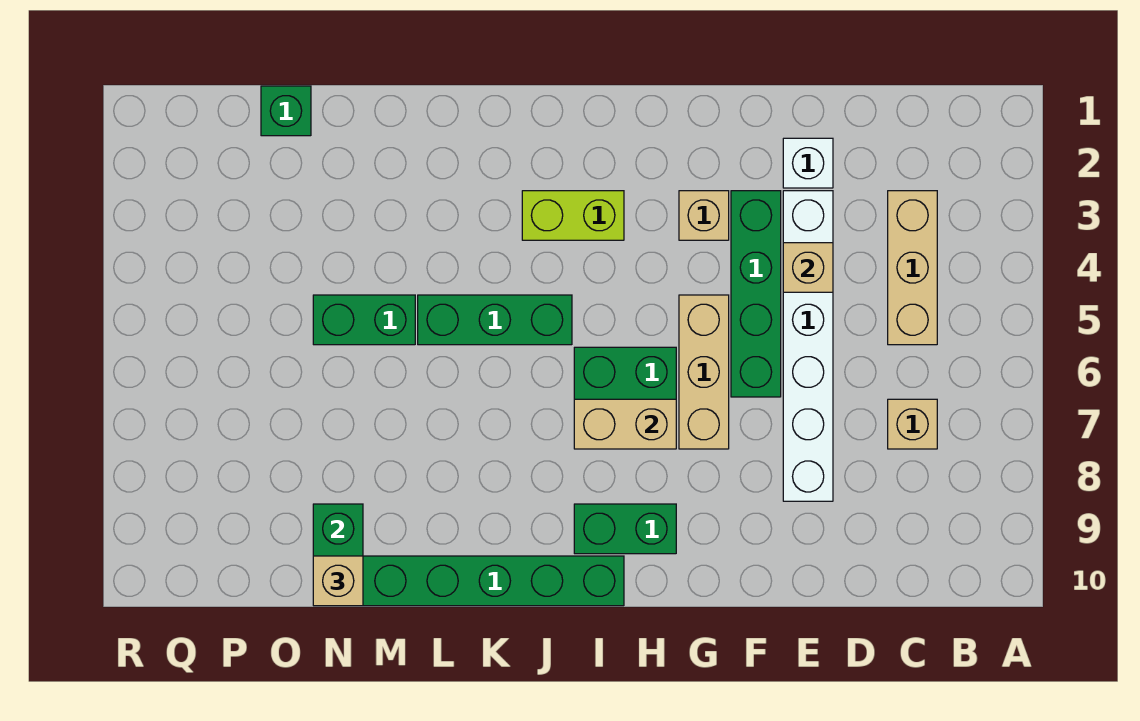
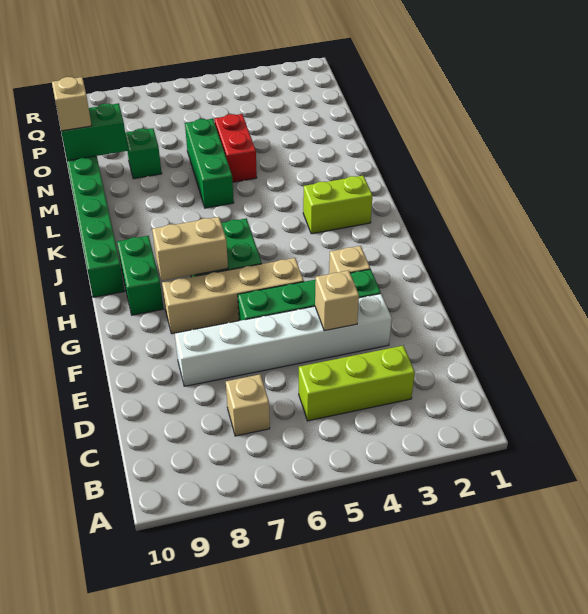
tan brick C3:C5 level 1 -> lime brick C3:C5 level 1
white brick E2 level 1 -> none
tan brick G5:G7 level 1 -> tan brick G5:G8 level 1
tan brick H7:I7 level 2 -> tan brick H7:H8 level 2
lime brick I3:J3 level 1 -> lime brick J2:J3 level 1
green brick J5:L5 level 1 -> green brick L6:N6 level 1
green brick M5:N5 level 1 -> red brick M5:N5 level 1
green brick O1 level 1 -> green brick N8 level 1

